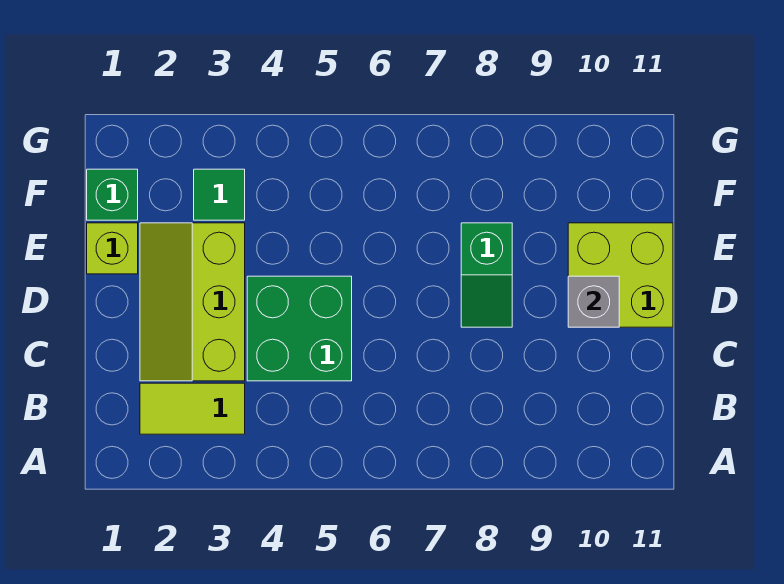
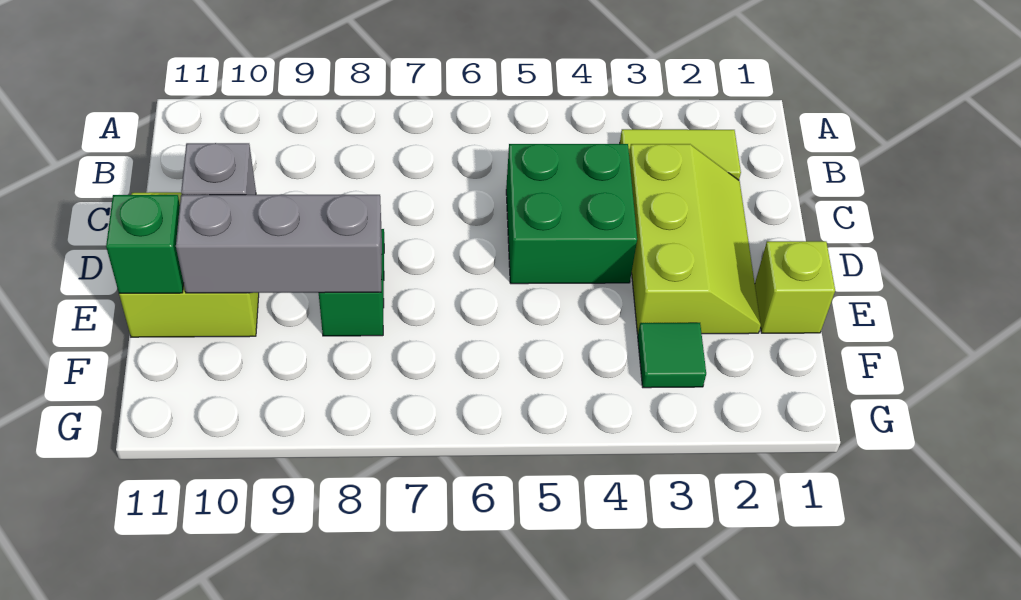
none -> grey brick E8:E10 level 2
green brick F1 level 1 -> green brick E11 level 2

